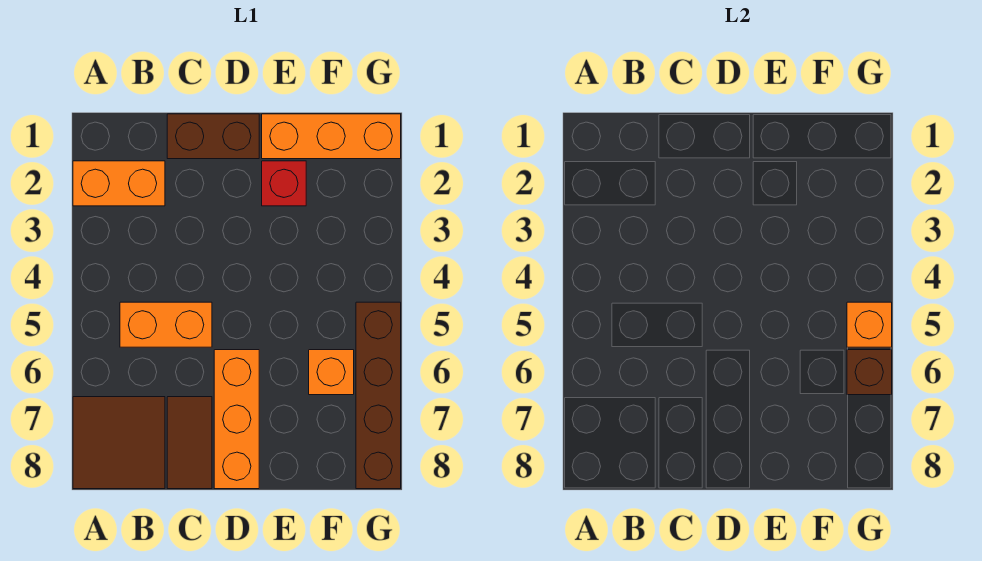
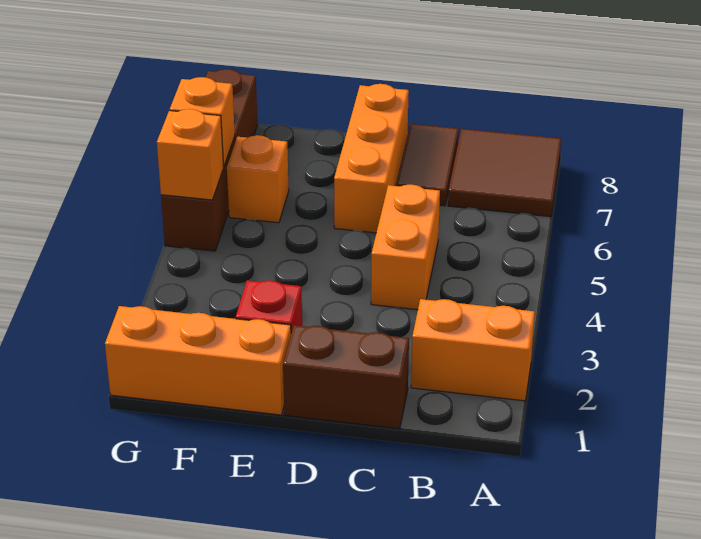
orange brick B5:C5 level 1 -> orange brick C4:C5 level 1
brown brick G6 level 2 -> orange brick G6 level 2

